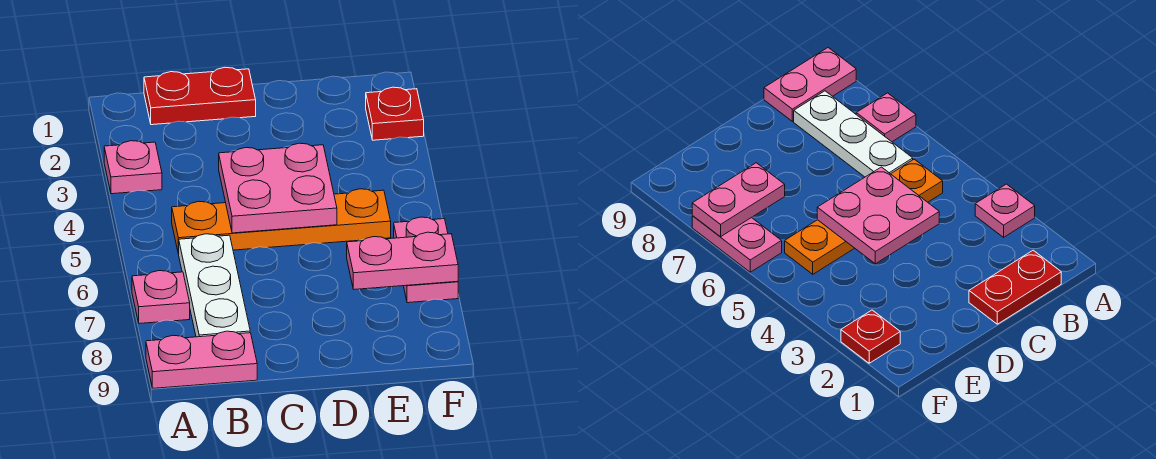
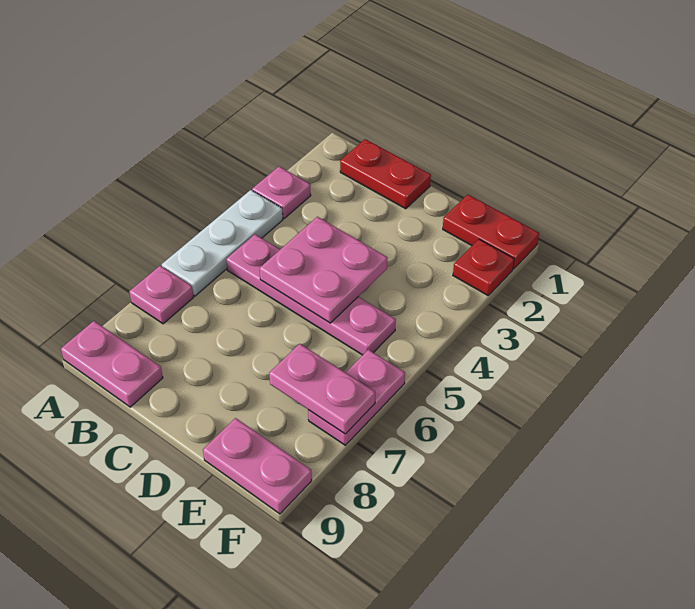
orange plate B5:E5 level 1 -> pink plate B5:E5 level 1
white plate B6:B8 level 1 -> white plate A4:A6 level 1
none -> red plate E1:F1 level 1
none -> pink plate E9:F9 level 1

